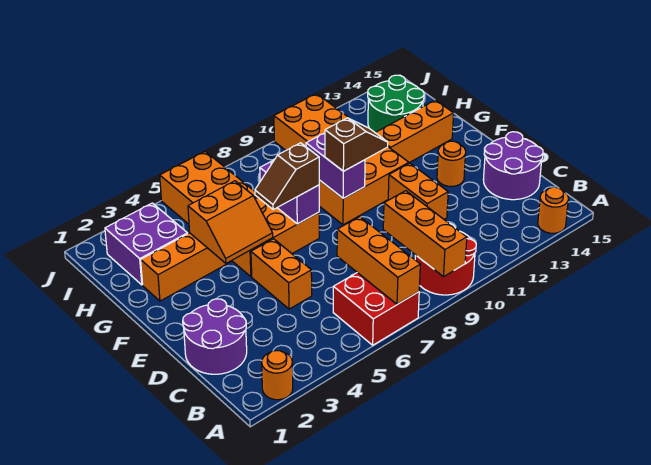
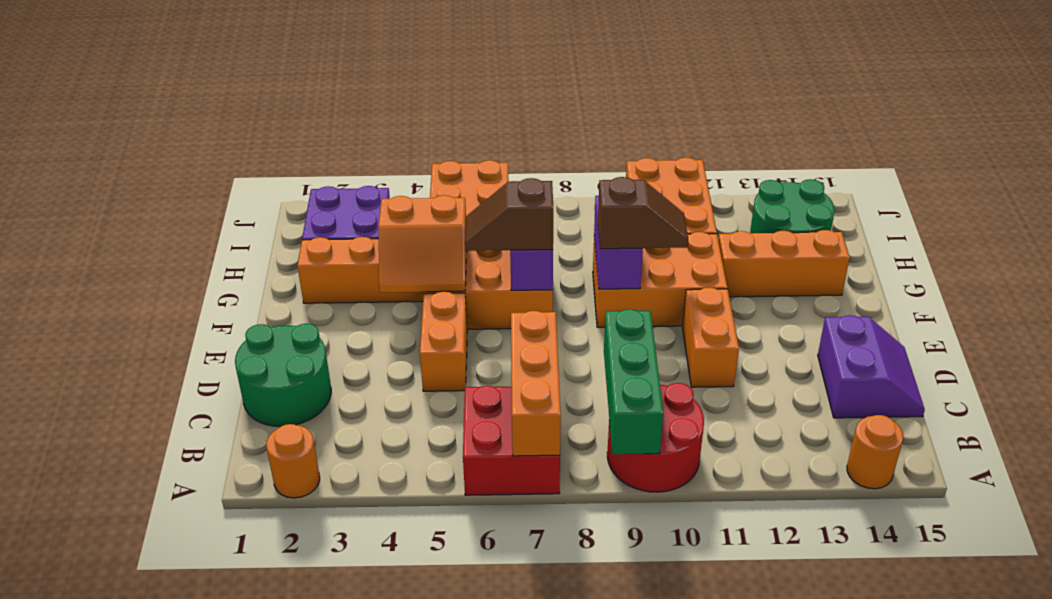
orange brick A9:C9 level 2 -> green brick A9:C9 level 2
purple round brick C1:D2 level 1 -> green round brick C1:D2 level 1
purple round brick C14:D15 level 1 -> purple slope C14:D15 level 1 top 14
orange round brick E13 level 1 -> none

